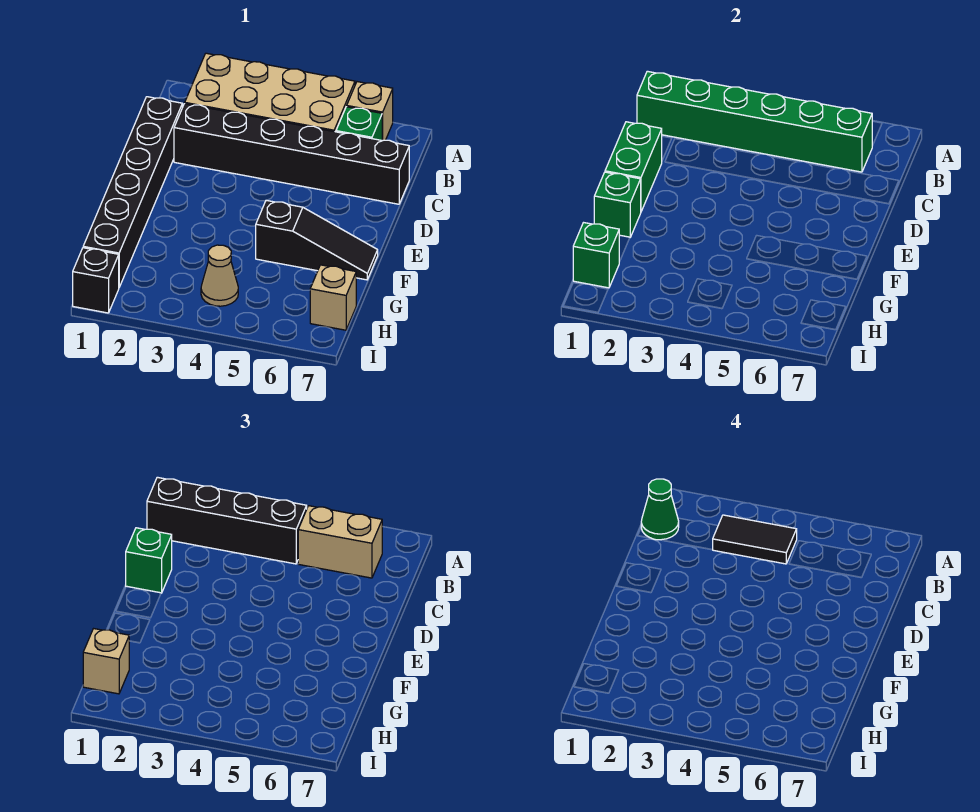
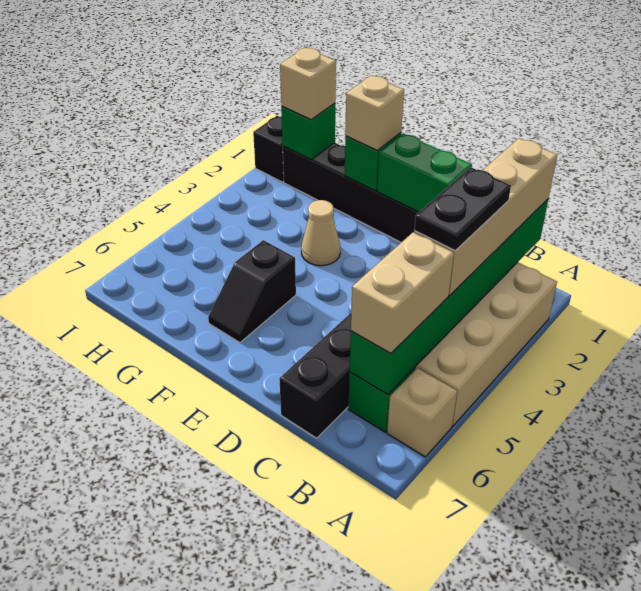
black brick B1:B4 level 3 -> tan brick B1:B4 level 3
green cone B1 level 4 -> none
black tile B3:B4 level 4 -> black plate B3:B4 level 4
green brick D1 level 3 -> none
black slope F5:F7 level 1 top 5 -> black slope F5:F6 level 1 top 5
tan cone H4 level 1 -> tan cone F3 level 1
tan brick H7 level 1 -> tan brick F1 level 3

